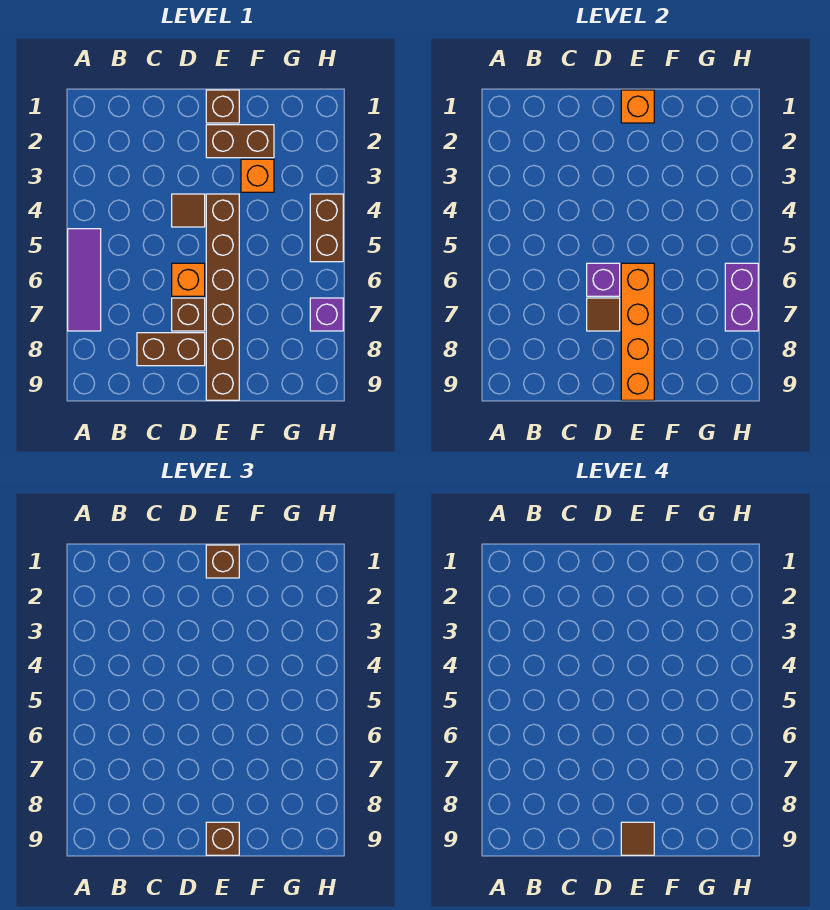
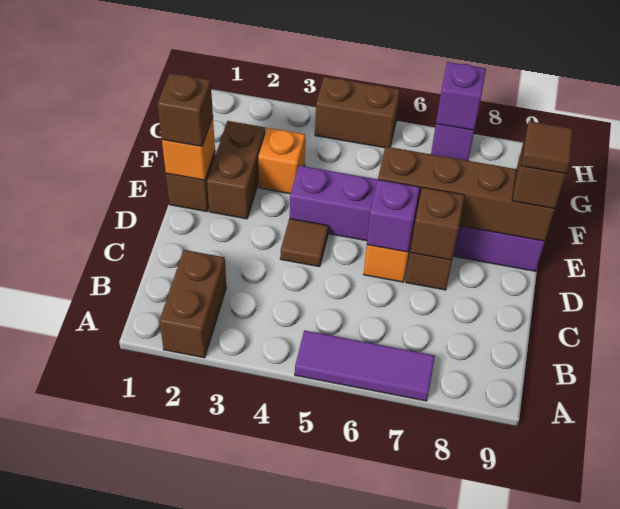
brown brick C8:D8 level 1 -> brown brick A2:B2 level 1
brown tile D7 level 2 -> brown brick D7 level 2
brown brick E4:E9 level 1 -> purple brick E4:E9 level 1
orange brick E6:E9 level 2 -> brown brick E6:E9 level 2
purple brick H6:H7 level 2 -> purple brick H7 level 2

